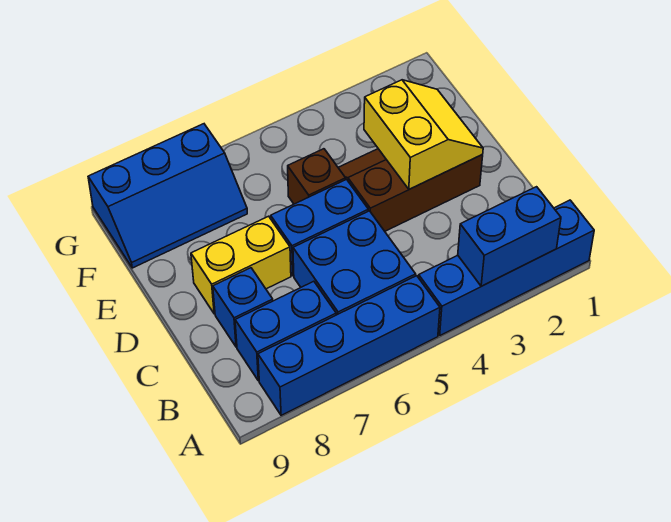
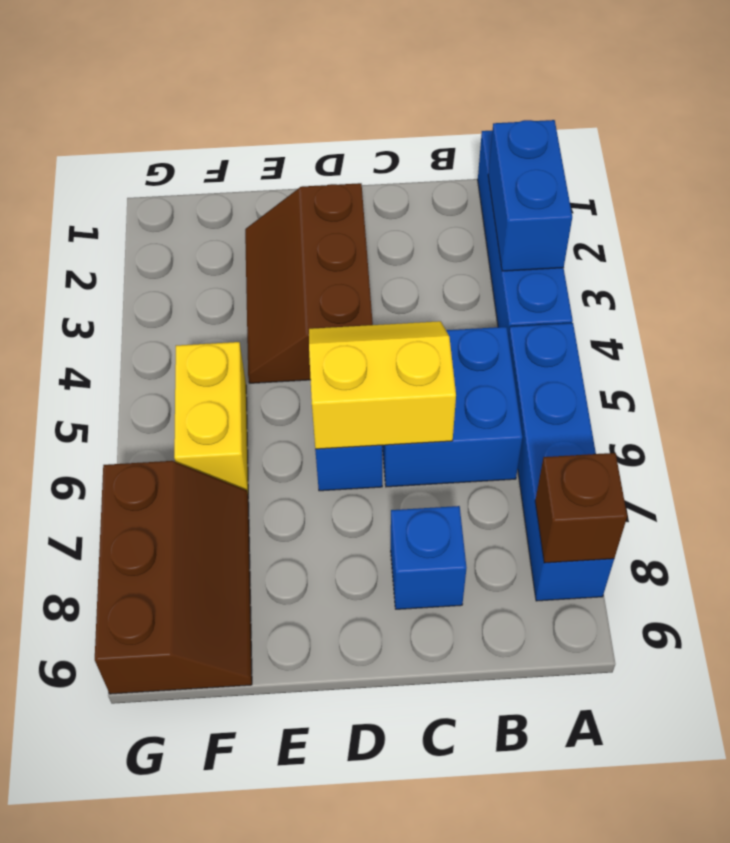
blue brick B7:B8 level 1 -> none
yellow slope D2:E3 level 2 top 3 -> yellow slope C5:D6 level 2 top 6
yellow brick D7:D8 level 1 -> yellow brick F5:F6 level 1
brown brick E5 level 1 -> brown brick A8 level 2
blue slope F7:G9 level 1 top G -> brown slope F7:G9 level 1 top G

